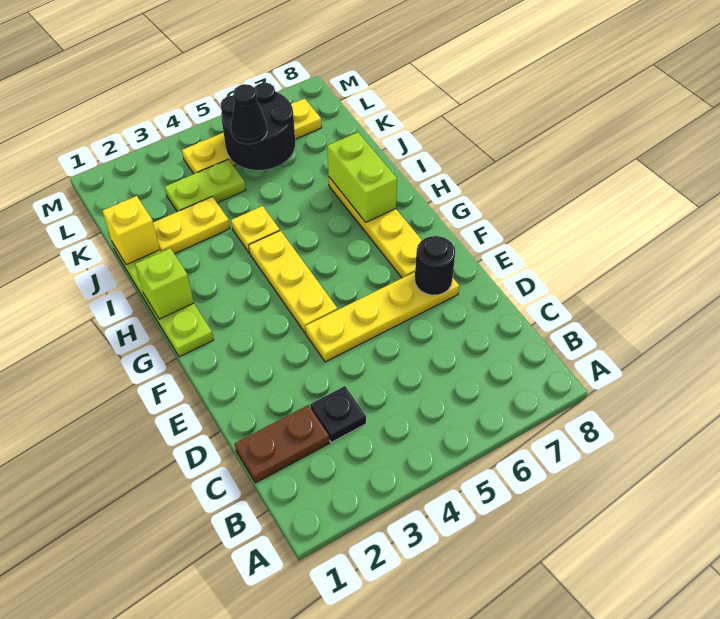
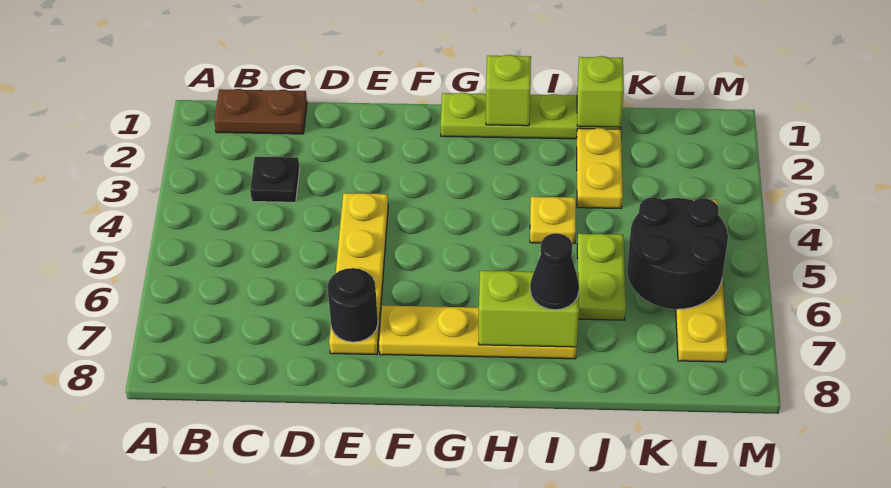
brown plate C1:C2 level 1 -> brown plate B1:C1 level 1
yellow plate F4:H4 level 1 -> none
yellow brick J1 level 2 -> lime brick J1 level 2
lime plate K3:K4 level 1 -> lime plate J5:J6 level 1
black cone K5 level 3 -> black cone I7 level 3

